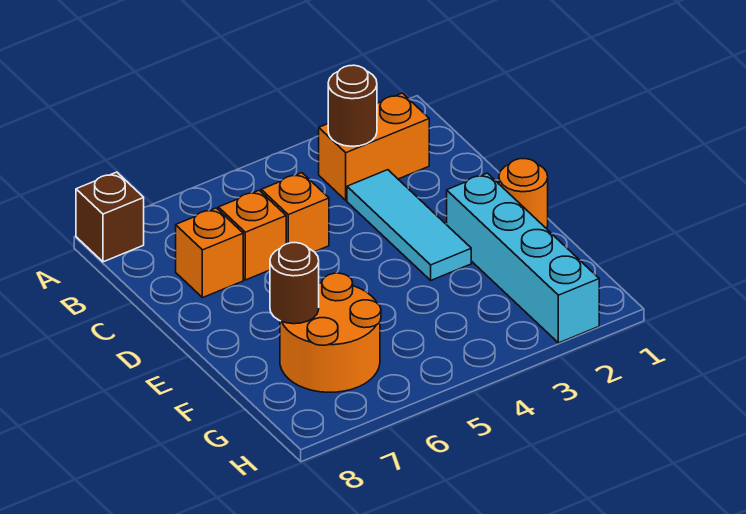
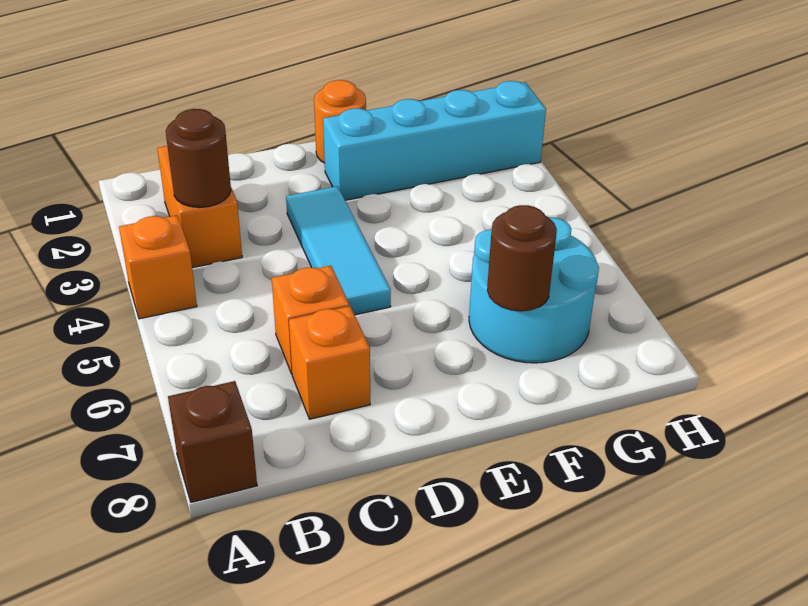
cyan tile C3:E3 level 1 -> cyan tile D3:D5 level 1
orange brick C5 level 1 -> orange brick A4 level 1
orange round brick F6:G7 level 1 -> cyan round brick F6:G7 level 1

